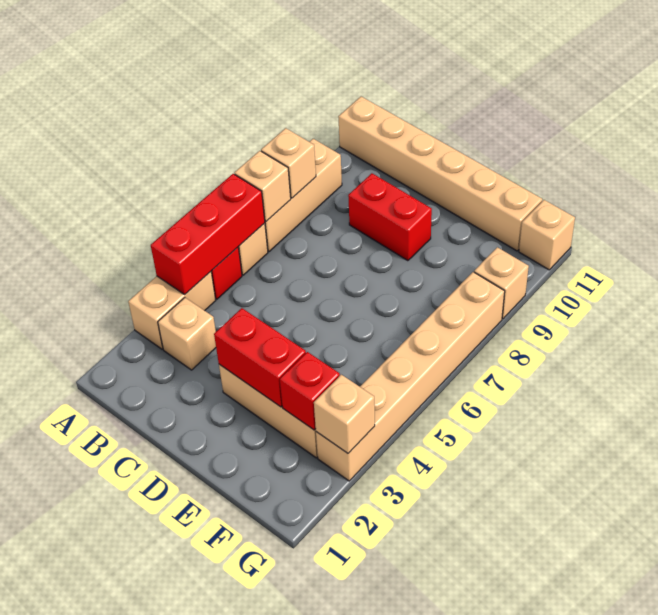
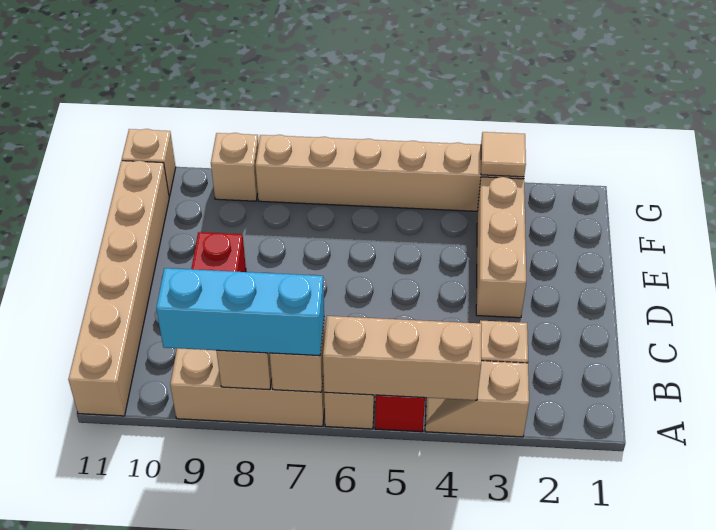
tan brick A3:A4 level 1 -> tan slope A3:A4 level 1 top 3
red brick A4:A6 level 2 -> tan brick A4:A6 level 2
none -> cyan brick A7:A9 level 3
red brick D3:E3 level 2 -> none
red brick F3 level 2 -> none
tan brick G3 level 2 -> tan tile G3 level 2

